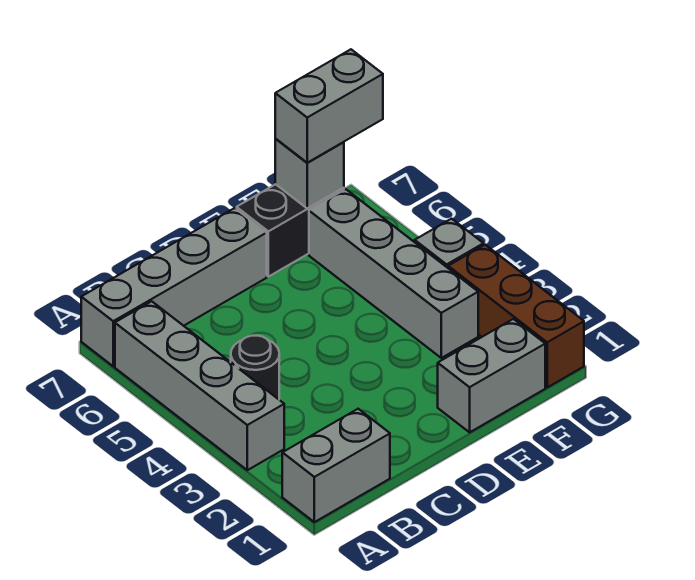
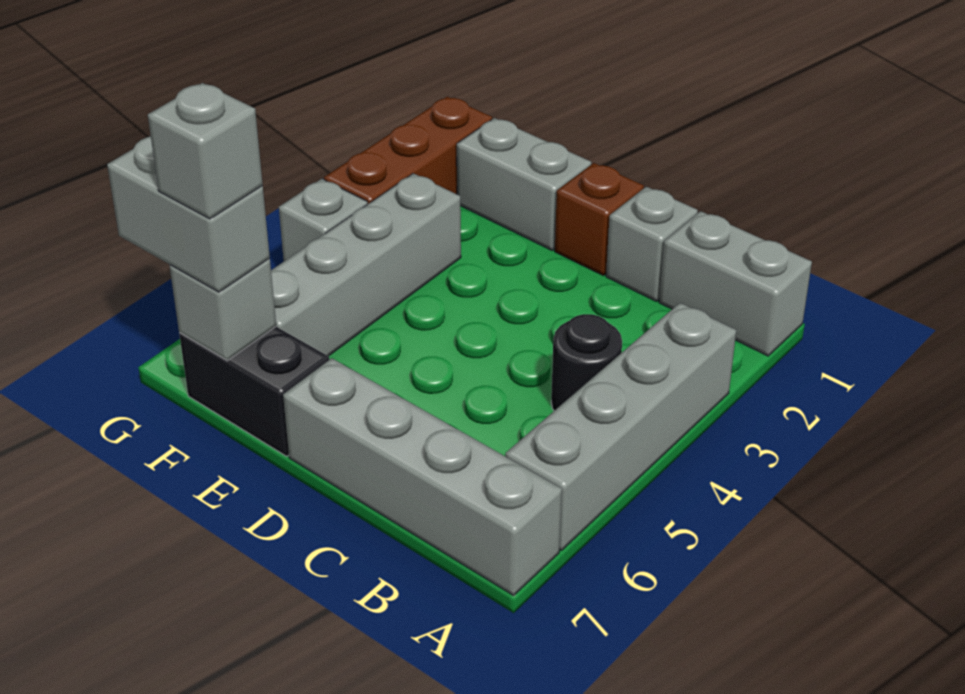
none -> grey brick C1 level 1
none -> brown brick D1 level 1
none -> grey brick F7 level 4

